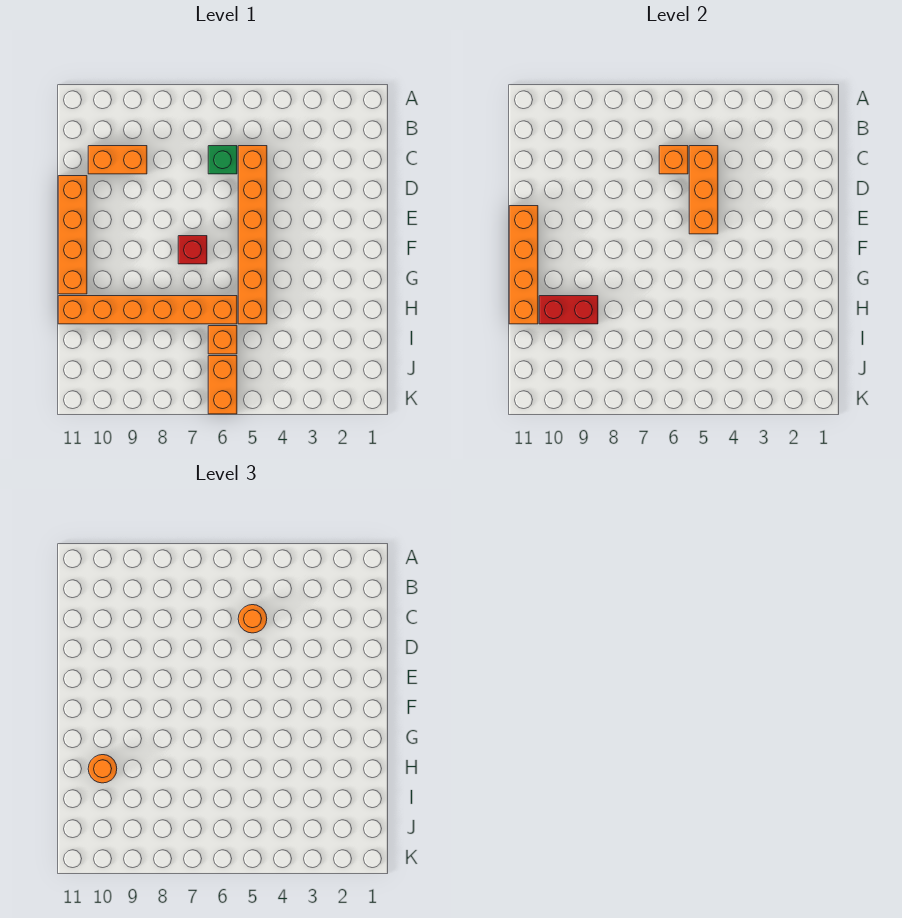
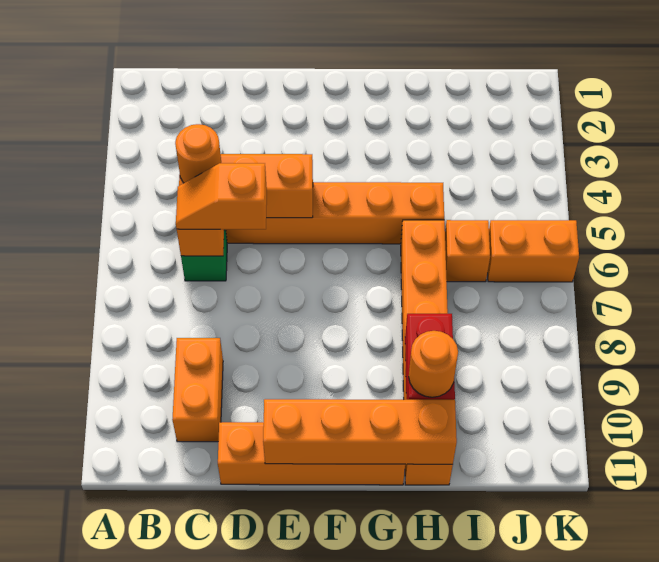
none -> orange slope C6:D6 level 3 top D
red brick F7 level 1 -> none

